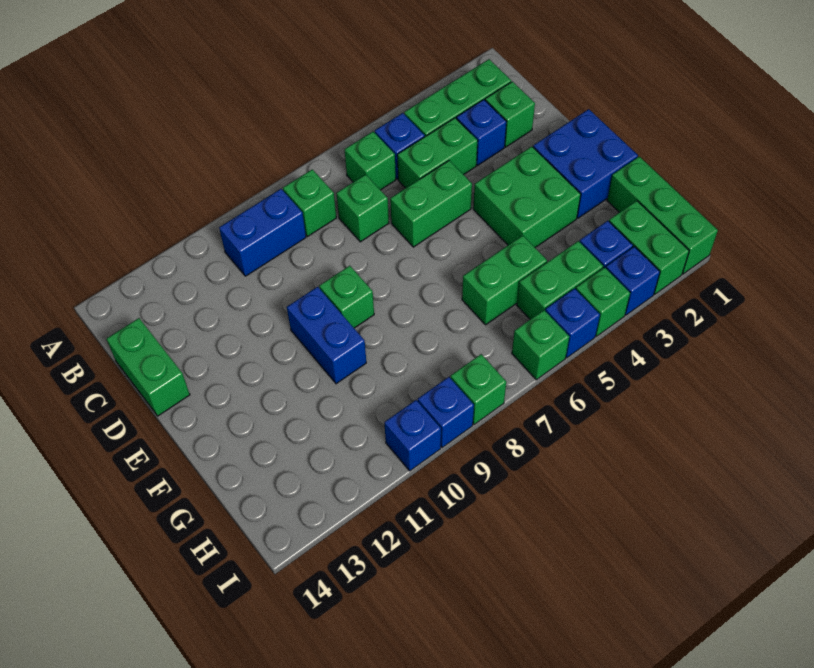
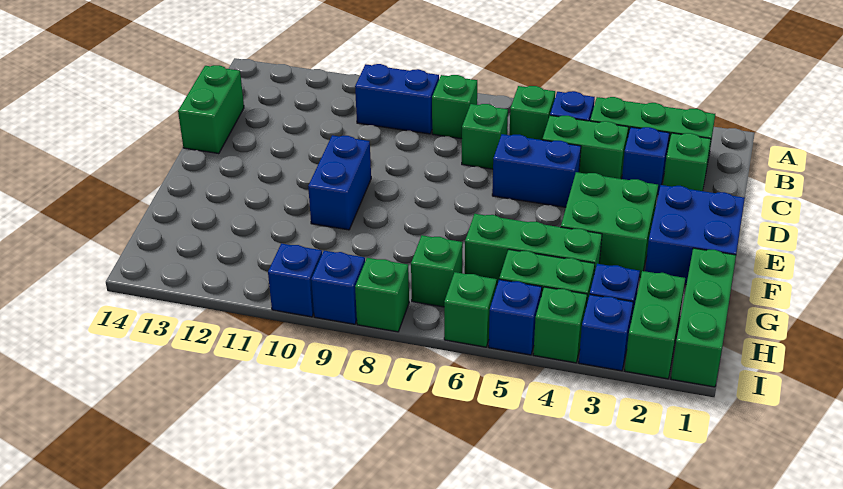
green brick D5:D6 level 1 -> blue brick D5:D6 level 1
green brick E9 level 1 -> green brick H7 level 1
green brick G5:G6 level 1 -> green brick G4:G6 level 1

